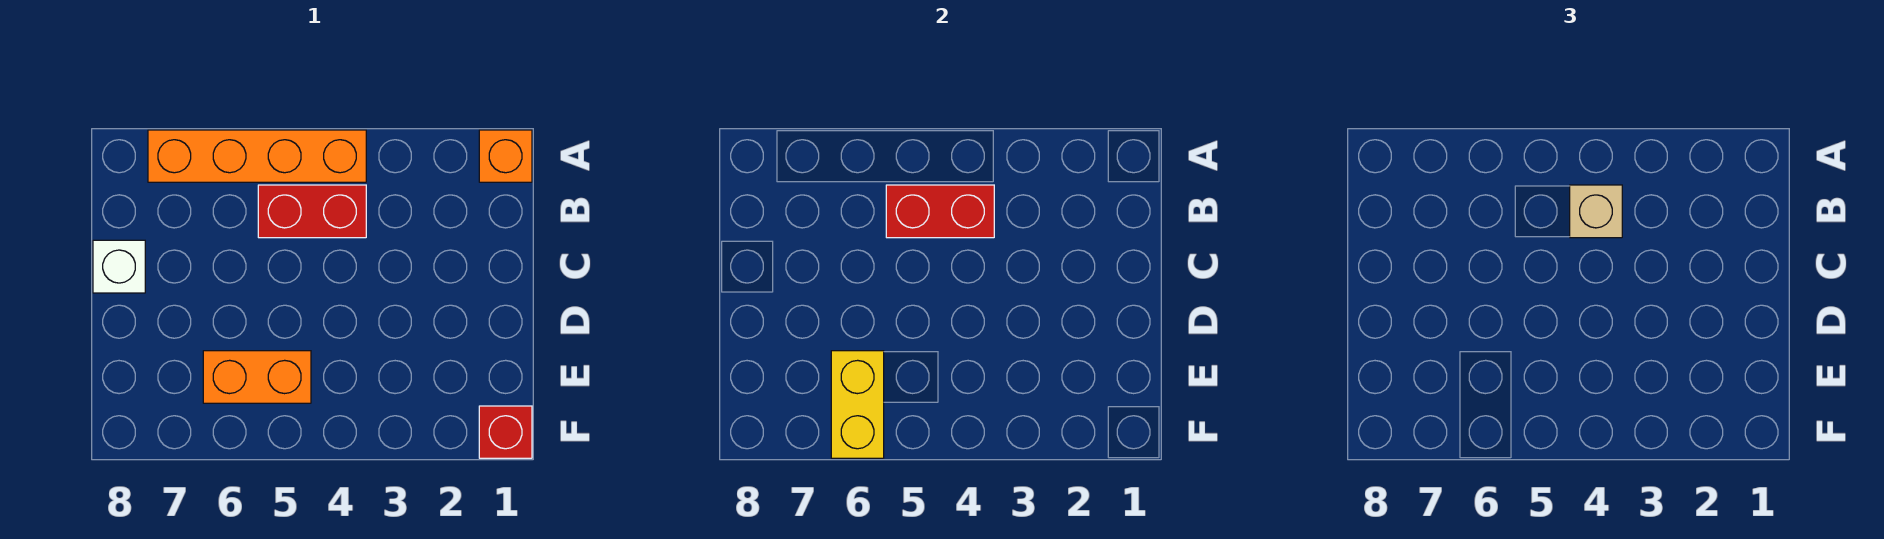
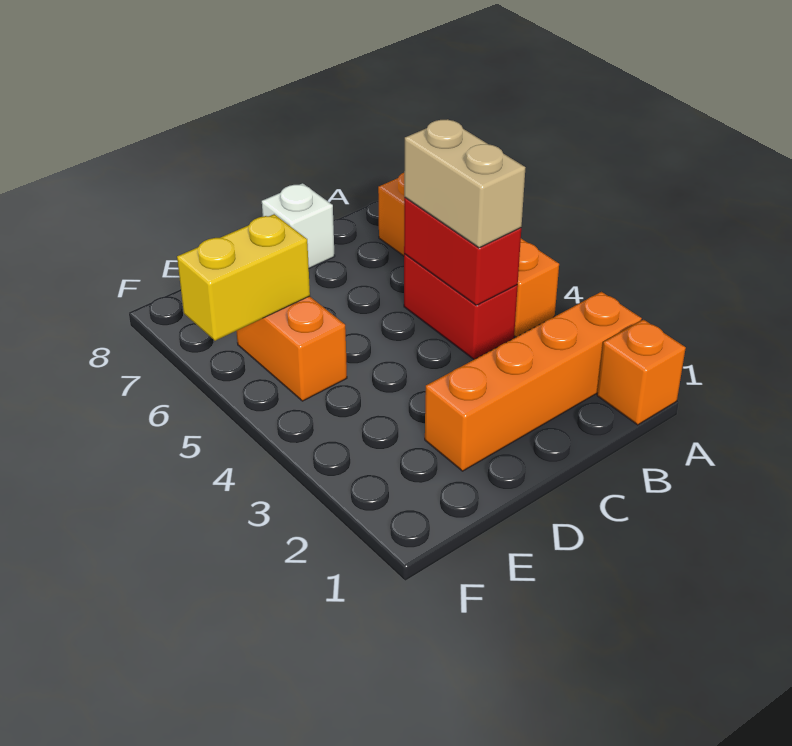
none -> orange brick A2:D2 level 1
tan brick B4 level 3 -> tan brick B4:B5 level 3
red brick F1 level 1 -> none

